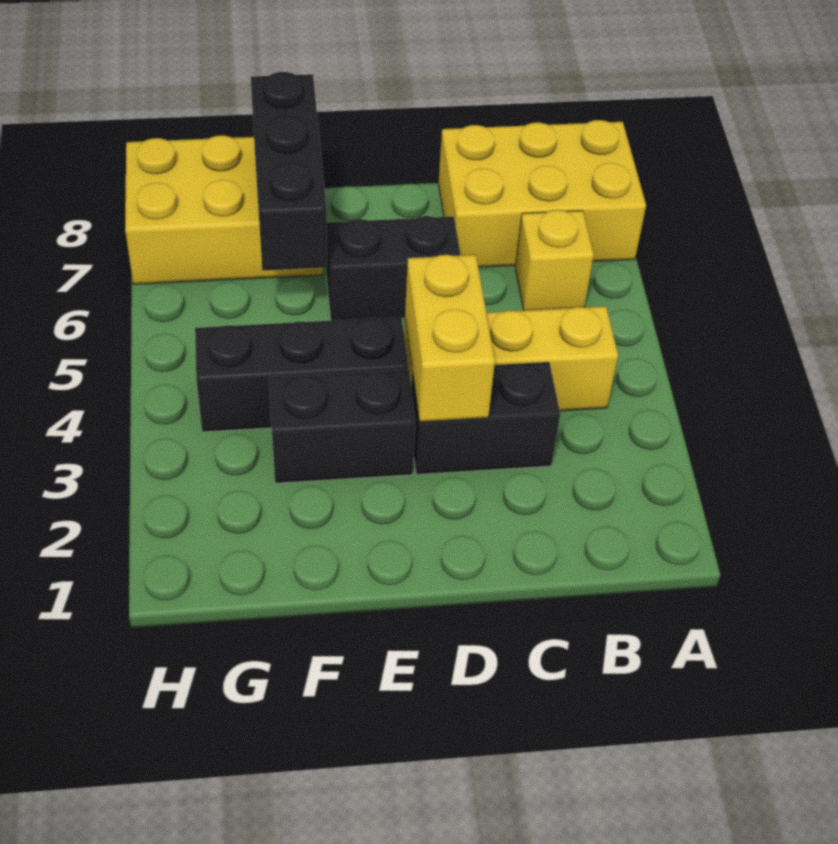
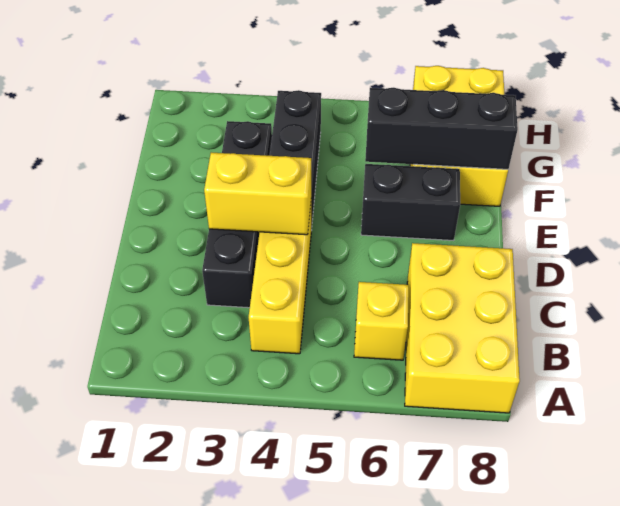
black brick D6:E6 level 1 -> black brick E6:E7 level 1

